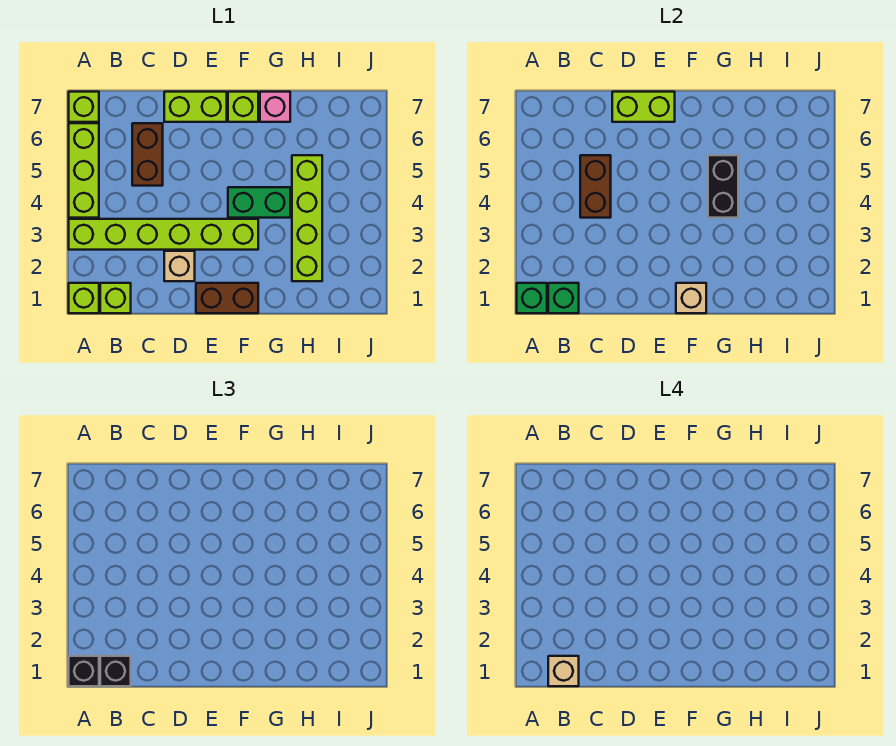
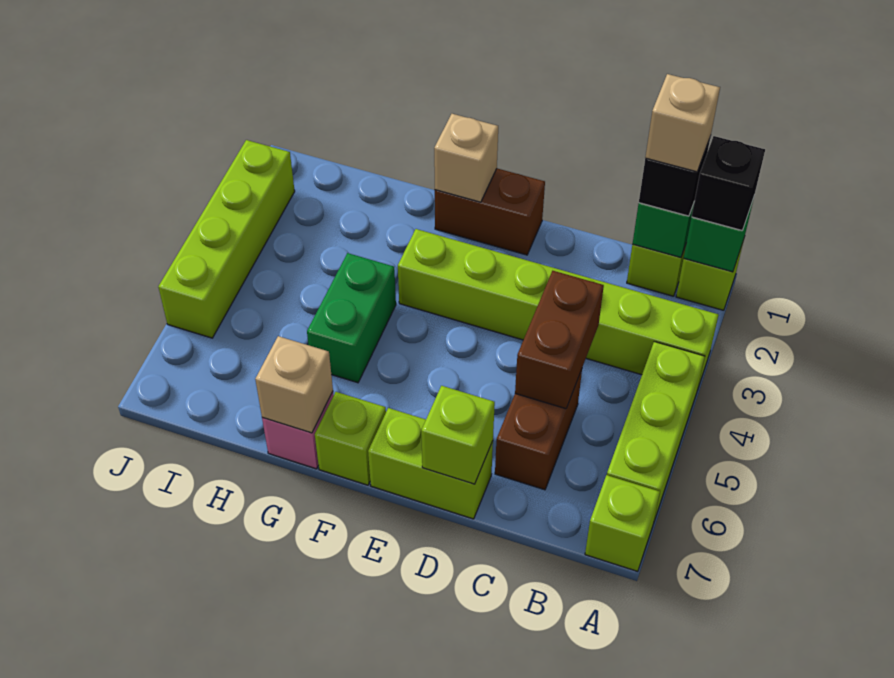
tan brick D2 level 1 -> tan brick G7 level 2
lime brick D7:E7 level 2 -> lime brick D7 level 2
green brick F4:G4 level 1 -> green brick G4:G5 level 1
black brick G4:G5 level 2 -> none
lime brick H2:H5 level 1 -> lime brick J2:J5 level 1

